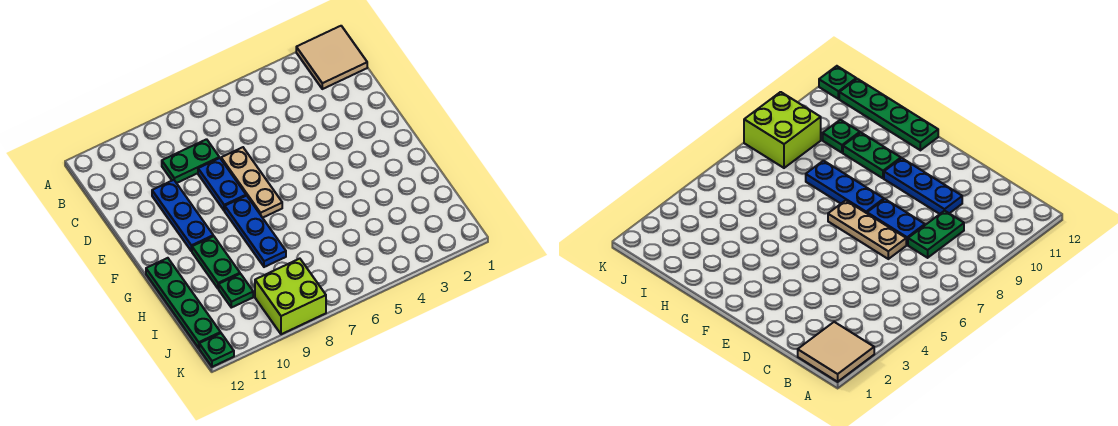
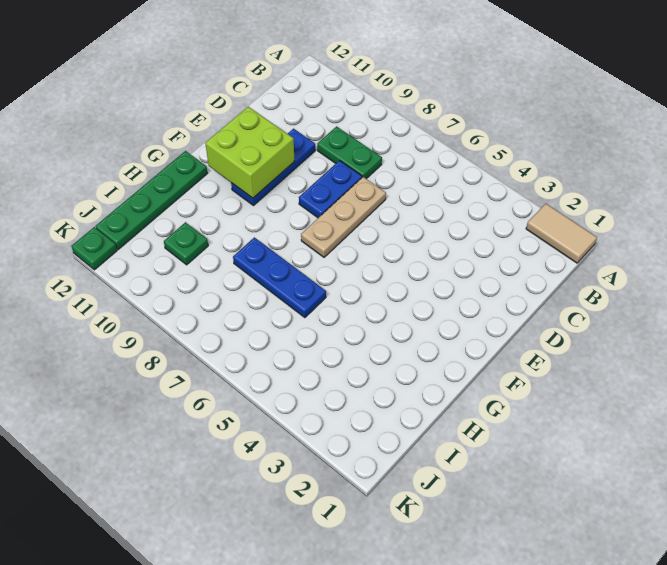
tan tile A1:B2 level 1 -> tan tile A1:A2 level 1
blue plate F8:H8 level 1 -> blue plate H6:H8 level 1
green plate G10:H10 level 1 -> none
lime brick J8:K9 level 1 -> lime brick E10:F11 level 2

